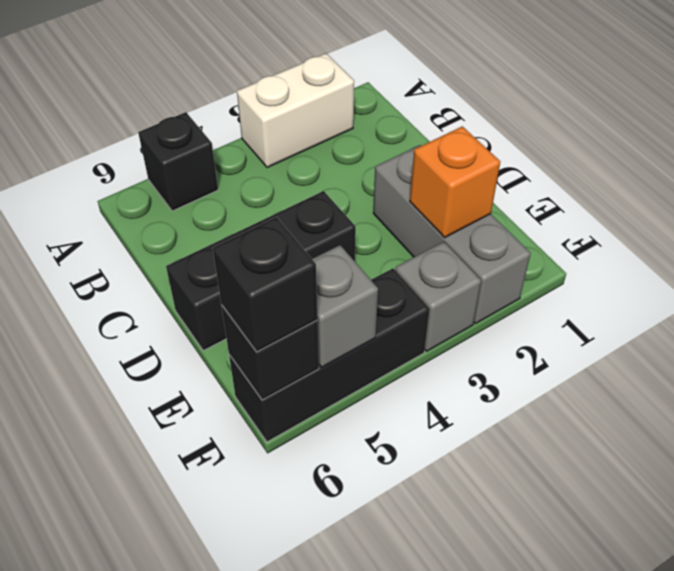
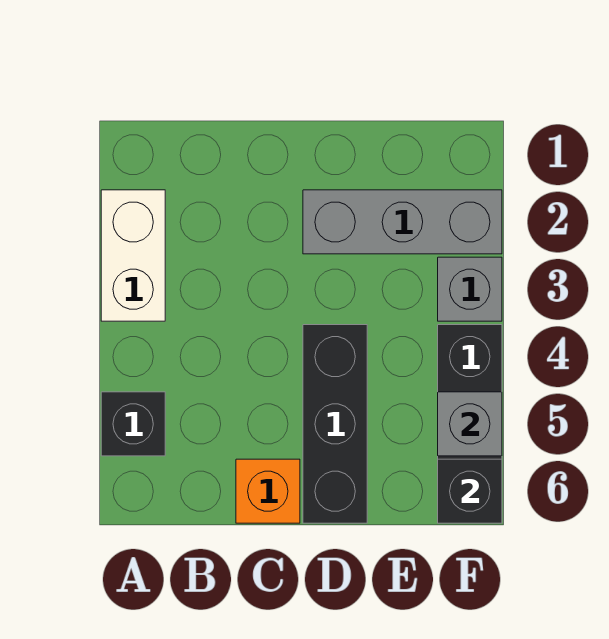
orange brick E2 level 2 -> orange brick C6 level 1
black brick F6 level 3 -> none

